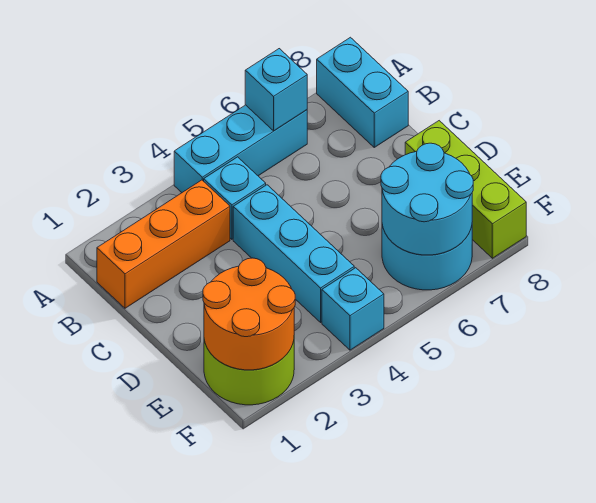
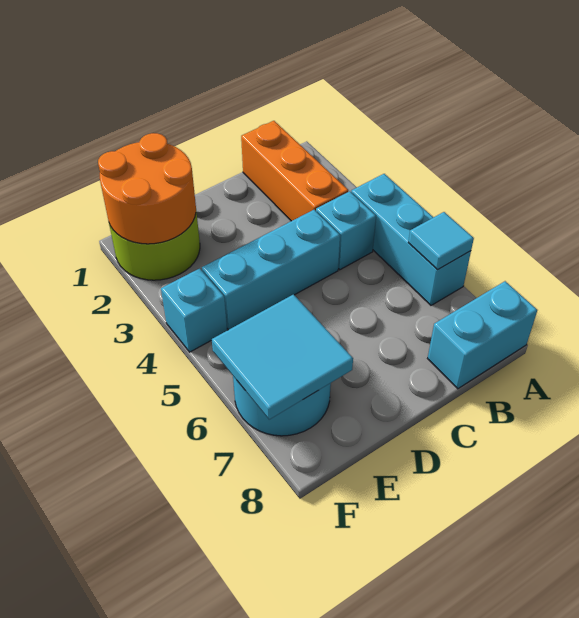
cyan brick A6 level 2 -> cyan tile A6 level 2
lime brick D8:F8 level 1 -> none
cyan round brick E6:F7 level 2 -> cyan tile E6:F7 level 2

